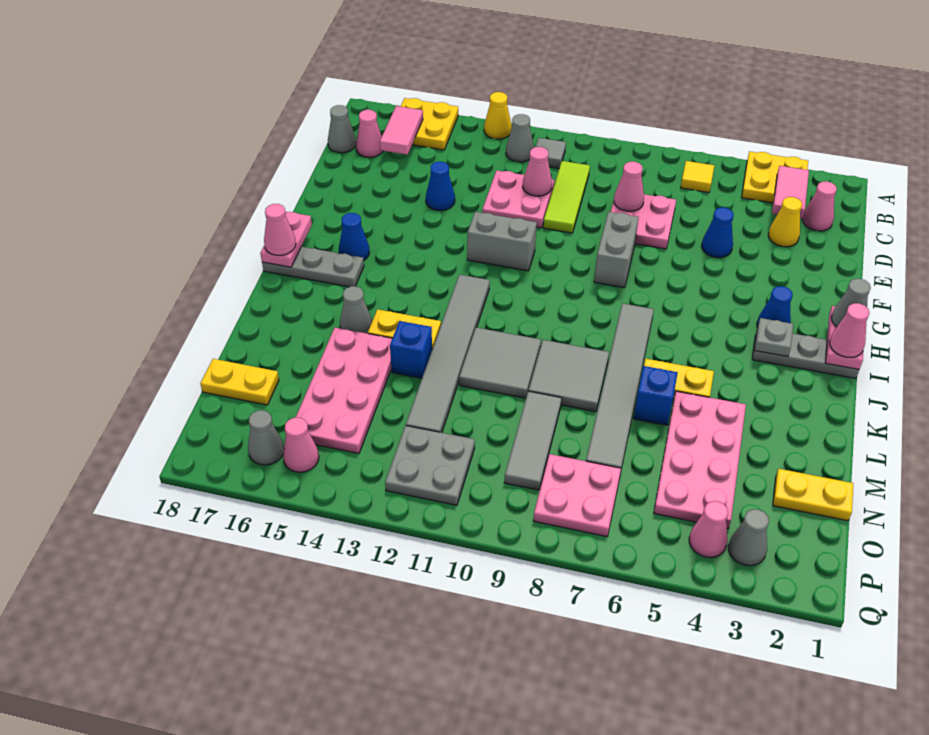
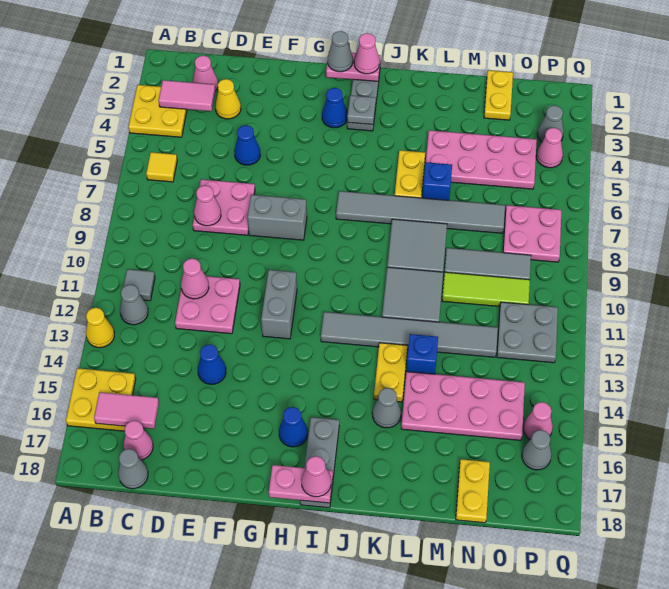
lime tile C10:E10 level 1 -> lime tile M10:O10 level 1

